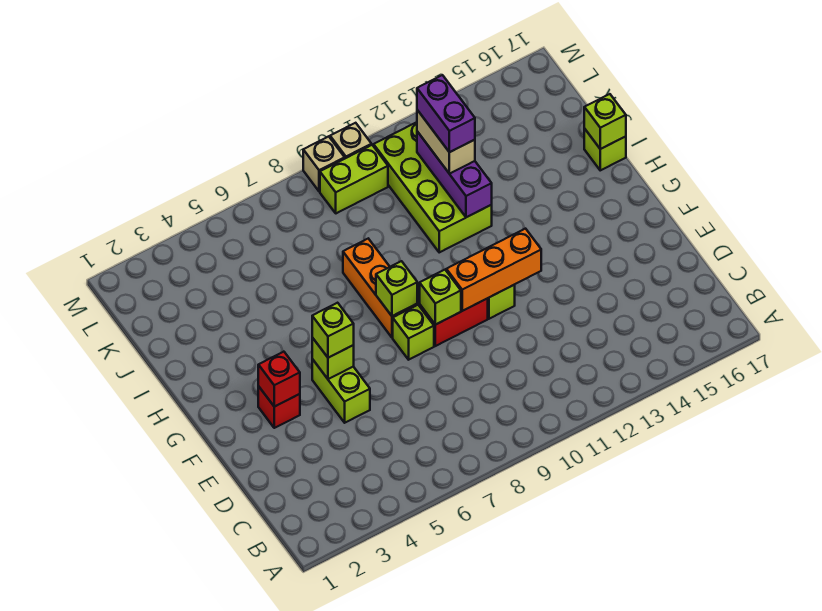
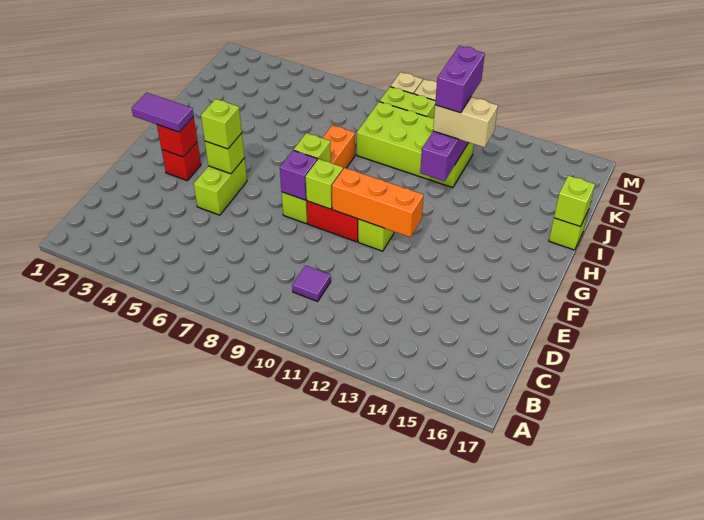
none -> purple tile C10 level 1
none -> purple tile F2:F3 level 3
none -> purple brick F8 level 2
lime brick I11:L12 level 1 -> lime brick J9:K12 level 1
tan brick J12:K12 level 3 -> tan brick J12:J13 level 3

